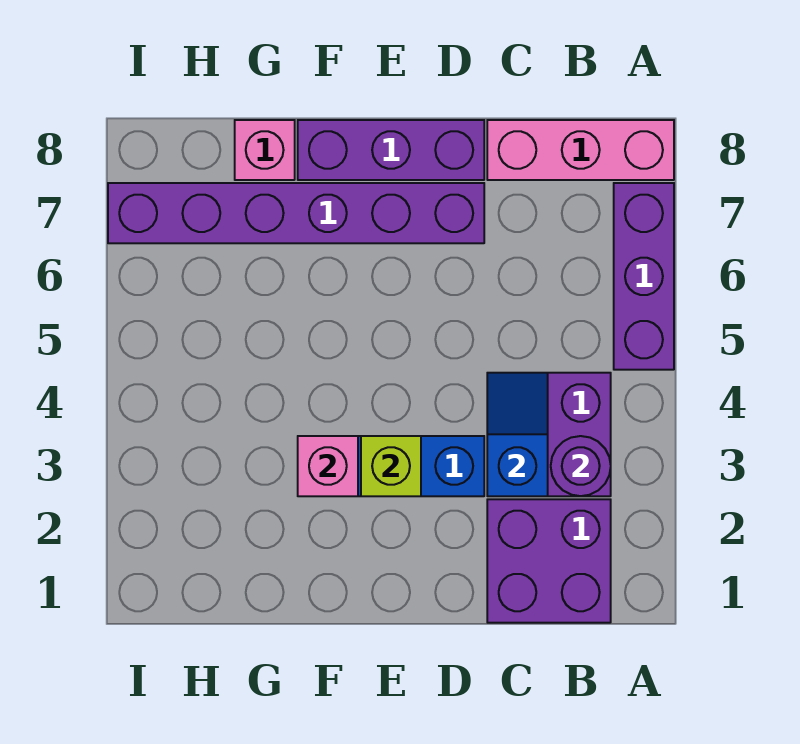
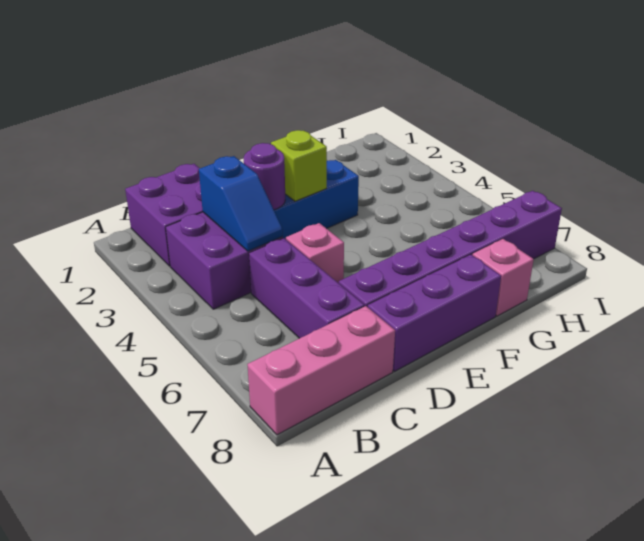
purple brick A5:A7 level 1 -> purple brick C5:C7 level 1
purple round brick B3 level 2 -> purple round brick D3 level 2
pink brick F3 level 2 -> pink brick D5 level 1

